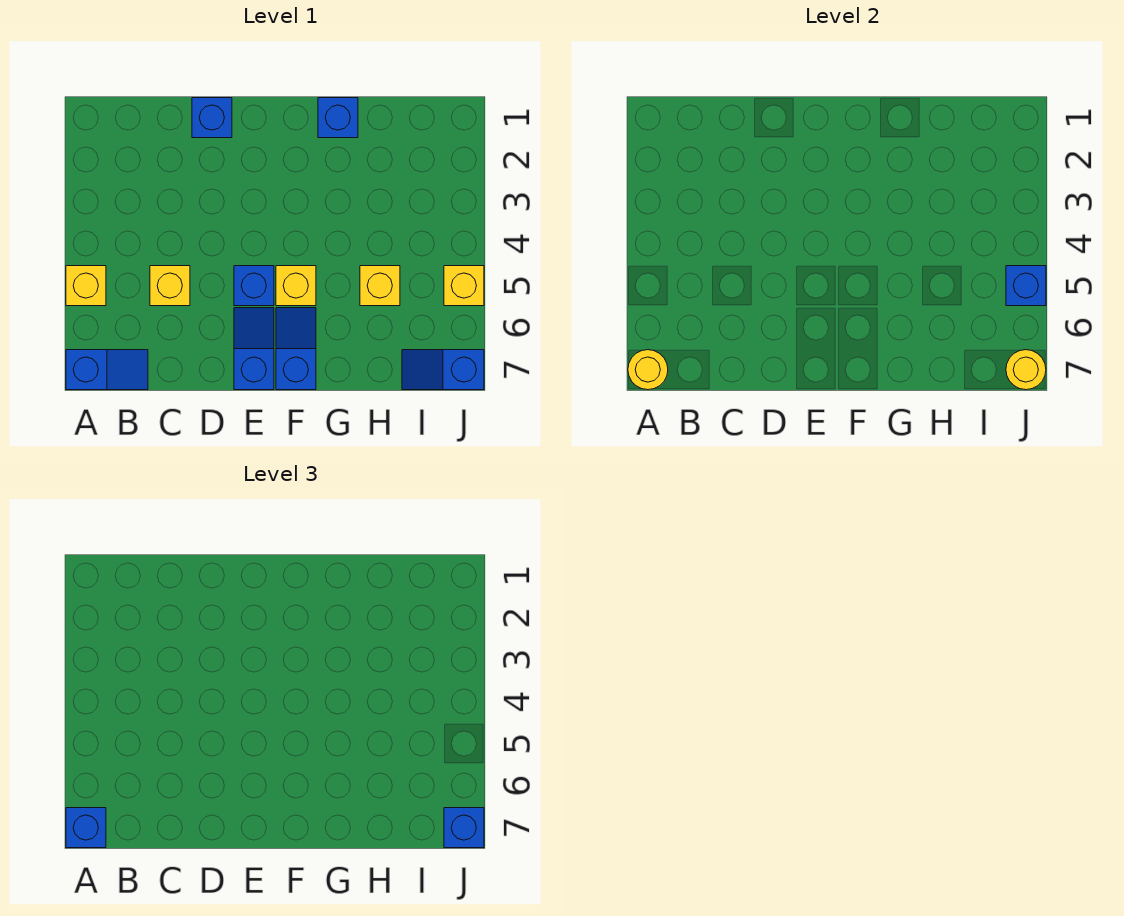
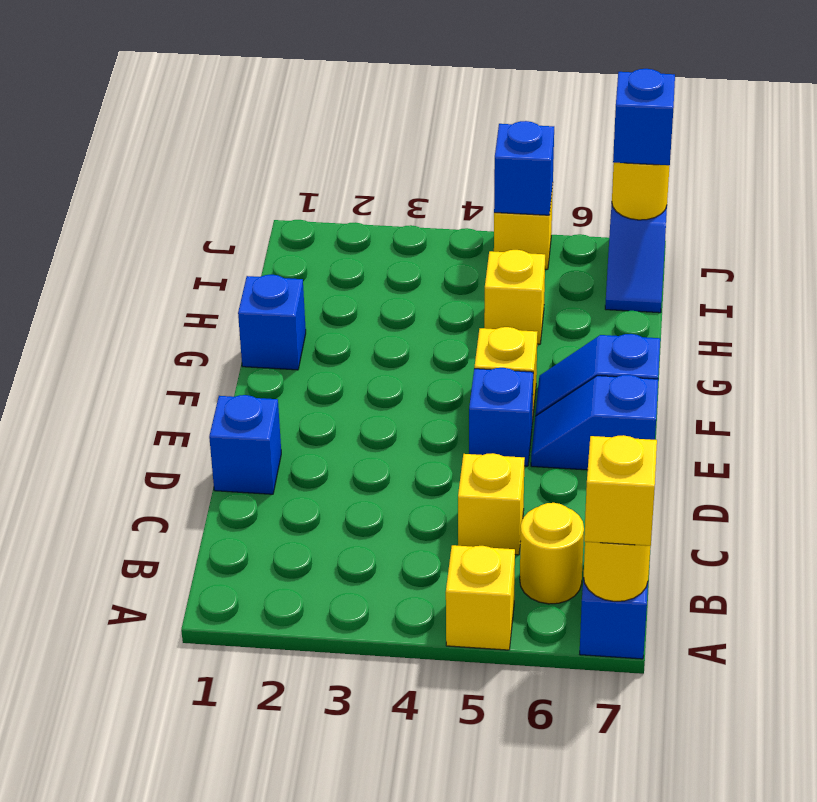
blue brick A7 level 3 -> yellow brick A7 level 3
none -> yellow round brick B6 level 1

